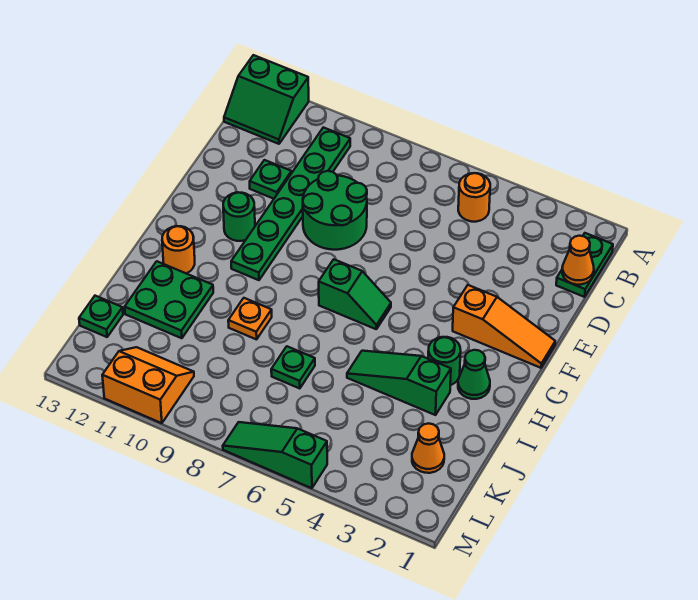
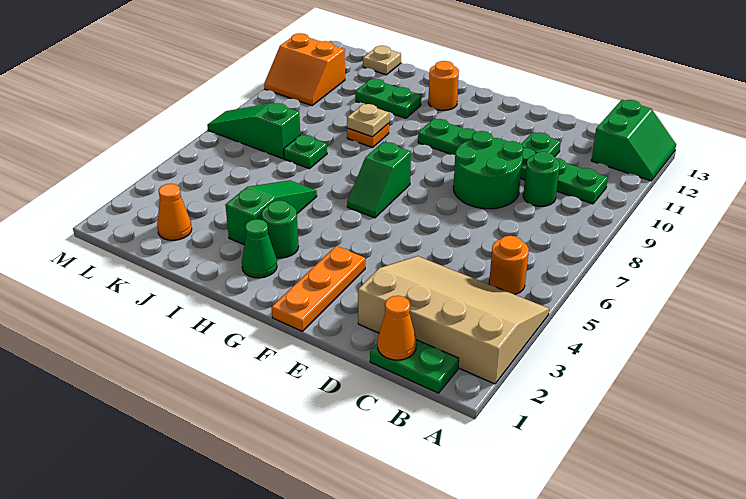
none -> tan slope A2:D4 level 1 top 2
green slope A12:B13 level 1 top A -> green slope A12:B13 level 1 top B
orange slope F1:F3 level 1 top 3 -> orange plate F1:F3 level 1
green round brick F11 level 1 -> green round brick C9 level 1
none -> tan plate I9 level 2
green plate I11:J12 level 1 -> green plate I11:J11 level 1
green plate K13 level 1 -> tan plate K13 level 1
orange slope L10:M11 level 1 top M -> orange slope L10:M11 level 1 top 11
green slope M5:M7 level 1 top 5 -> green slope K7:M7 level 1 top K

